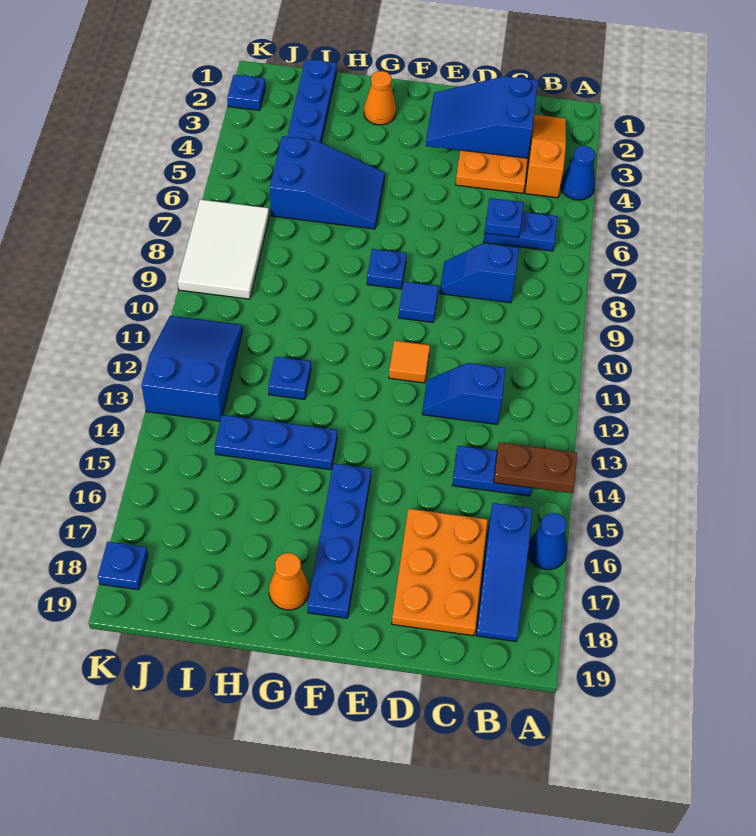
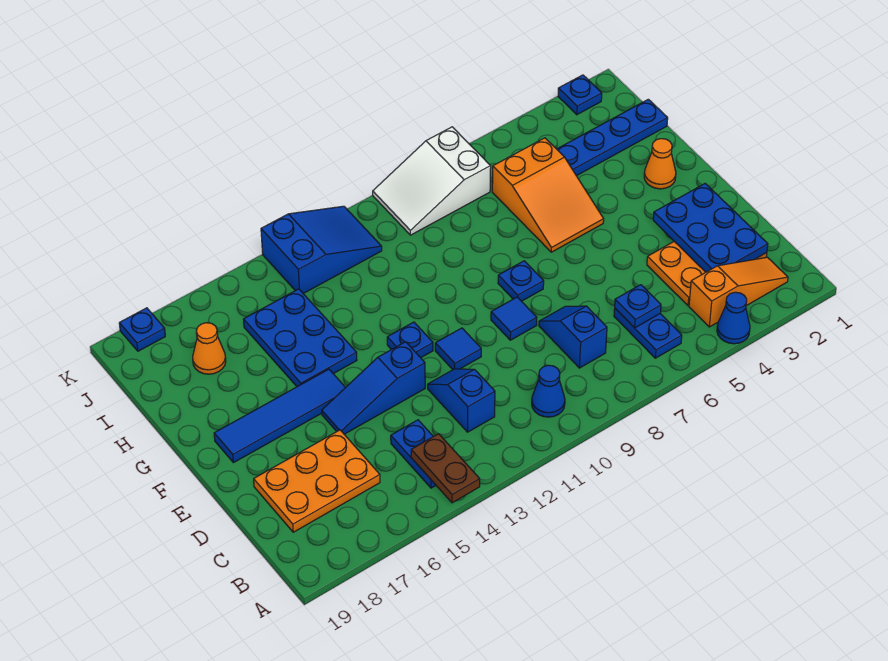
blue cone A16 level 1 -> blue cone B10 level 1
blue slope B16:B18 level 1 top 16 -> blue slope E13:E15 level 1 top 13
blue slope C2:E3 level 2 top C -> blue plate C2:E3 level 2
orange tile E11 level 1 -> blue tile E11 level 1
blue plate F15:F18 level 1 -> blue tile F15:F18 level 1
blue slope G5:I6 level 1 top I -> orange slope G5:I6 level 1 top I
blue plate G14:I14 level 1 -> blue plate G14:I15 level 1
orange cone G18 level 1 -> orange cone I17 level 1
blue plate H12 level 1 -> blue plate F12 level 1
white tile J7:K9 level 1 -> white slope J7:K9 level 1 top 7

